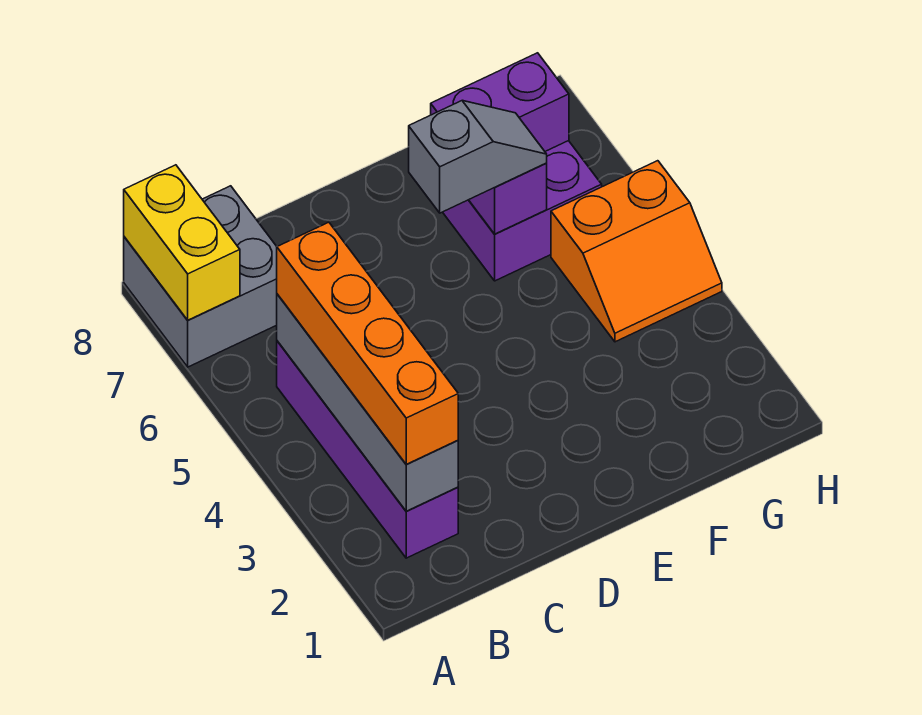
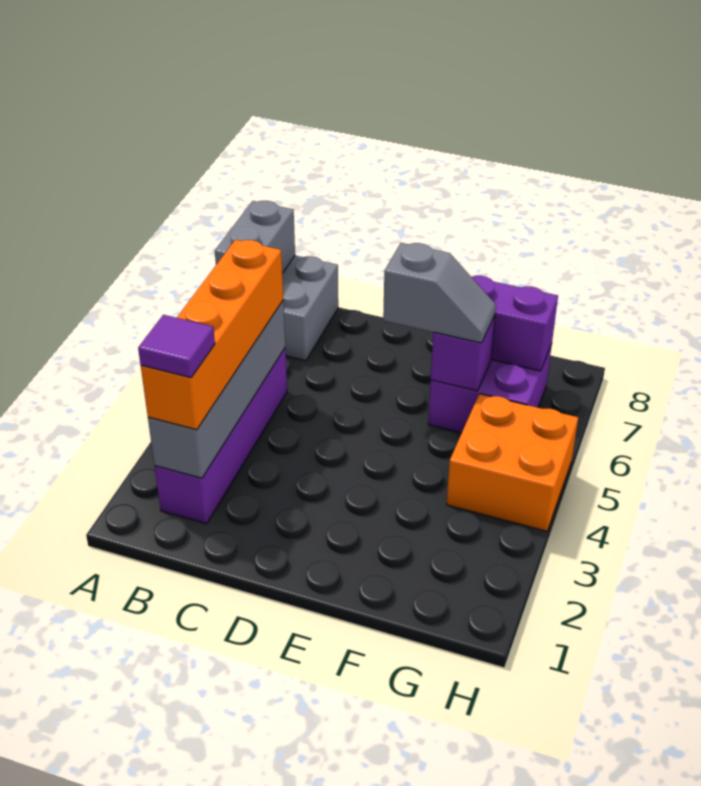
yellow brick A7:A8 level 2 -> grey brick A7:A8 level 2
none -> purple tile B2 level 4
orange slope G4:H5 level 1 top 5 -> orange brick G4:H5 level 1

